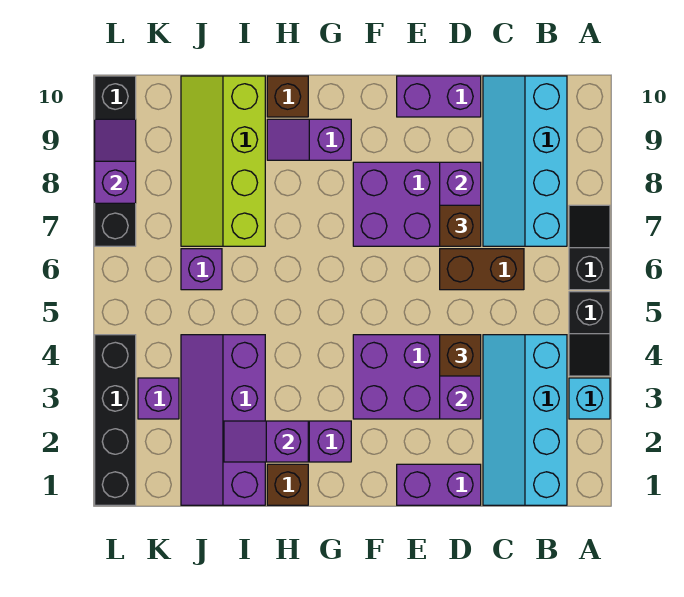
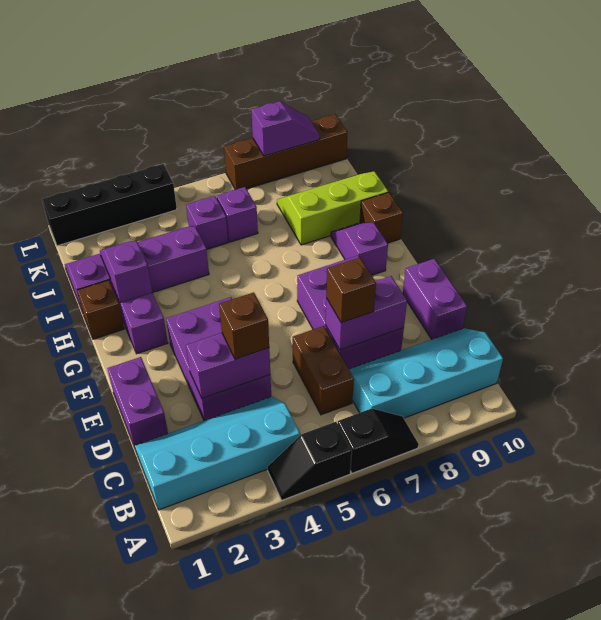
cyan brick A3 level 1 -> none
lime slope I7:J10 level 1 top I -> lime slope I8:J10 level 1 top I
purple brick K3 level 1 -> purple brick J5 level 1
black brick L7:L10 level 1 -> brown brick L7:L10 level 1

